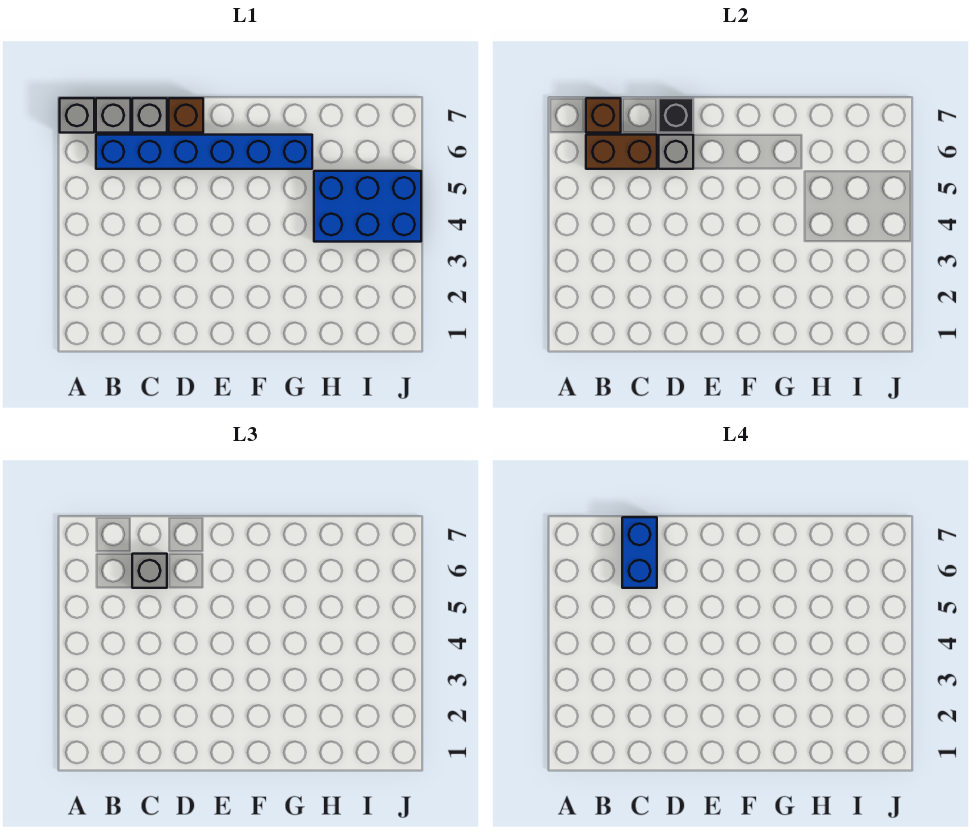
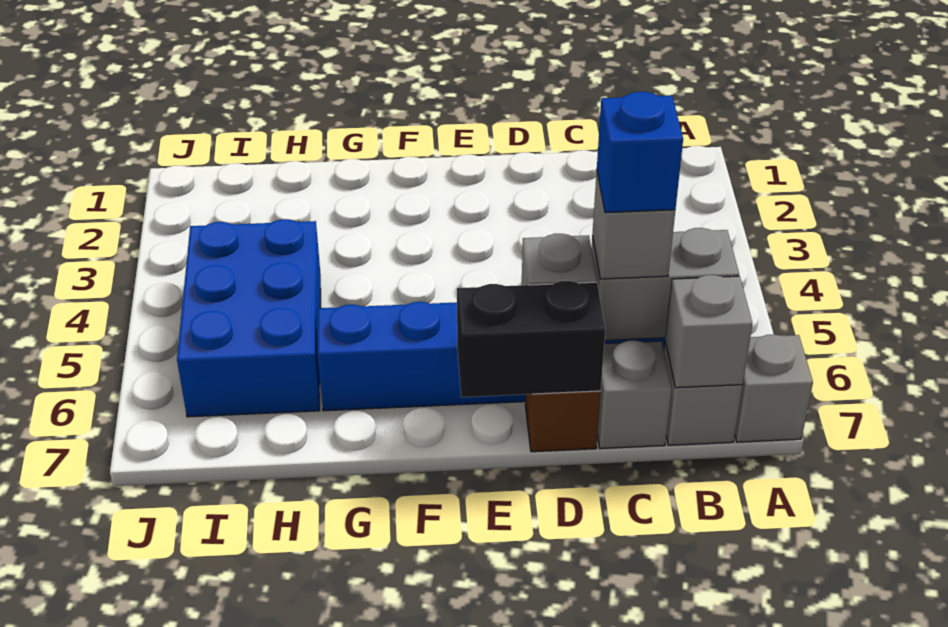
brown brick B6:C6 level 2 -> grey brick B6:C6 level 2
brown brick B7 level 2 -> grey brick B7 level 2
blue brick C6:C7 level 4 -> blue brick C6 level 4
black brick D7 level 2 -> black brick D7:E7 level 2
blue brick H4:J5 level 1 -> blue brick H4:I6 level 1

